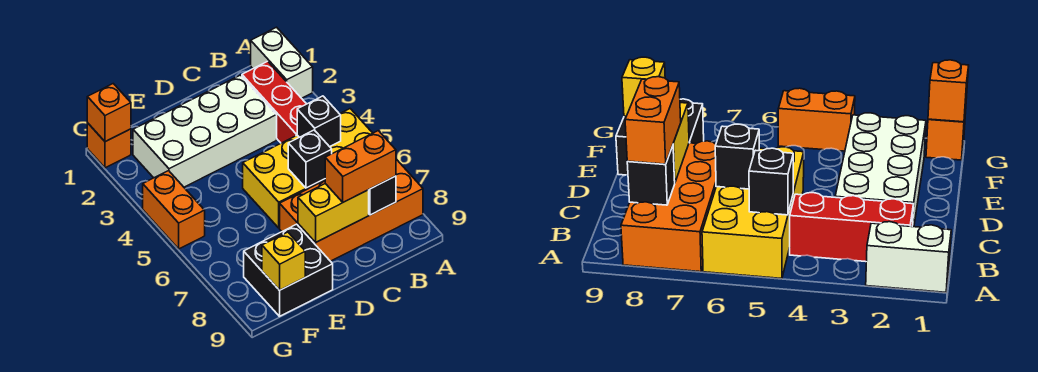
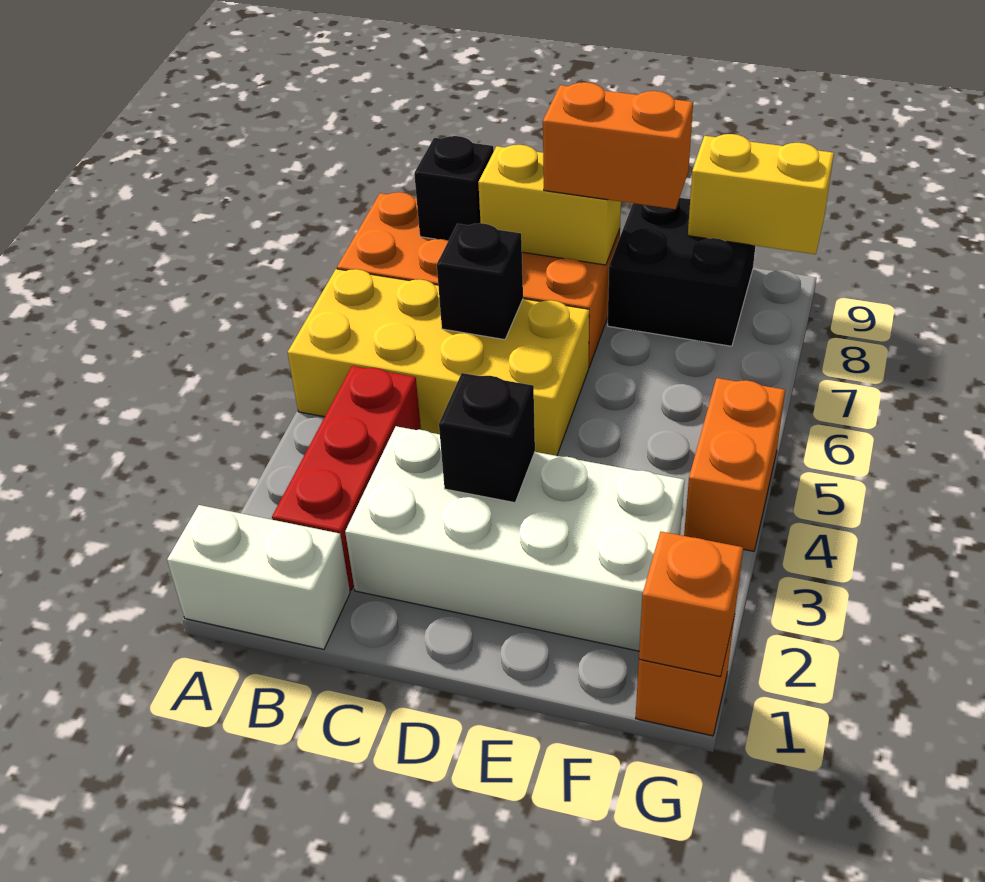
white brick A1:A2 level 1 -> white brick A1:B1 level 1
black brick B5 level 2 -> black brick D3 level 2
orange brick B8:C8 level 3 -> orange brick D8:E8 level 3
yellow brick F9 level 2 -> yellow brick F9:G9 level 2

